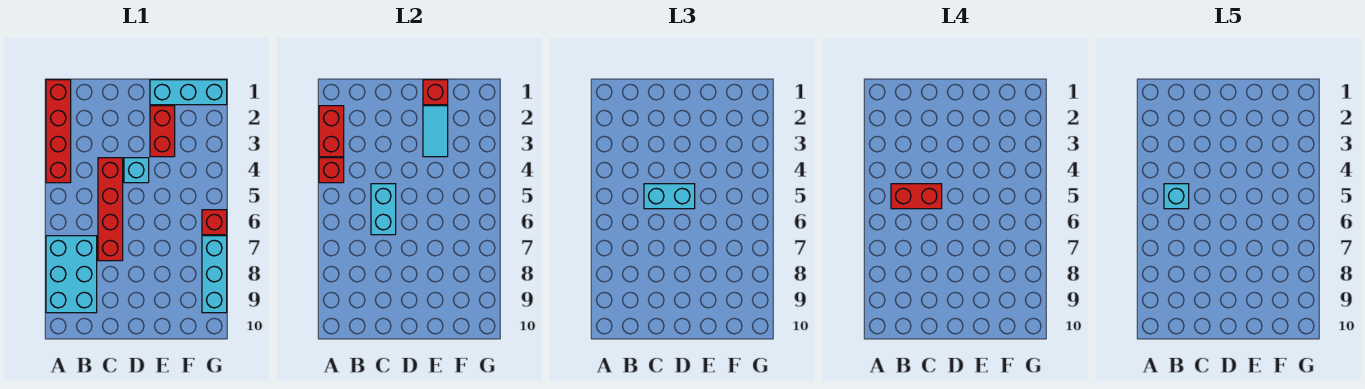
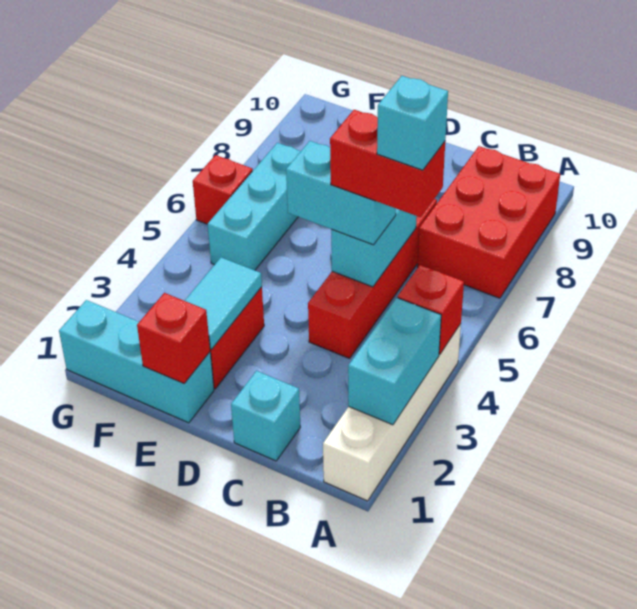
red brick A1:A4 level 1 -> white brick A1:A4 level 1
red brick A2:A3 level 2 -> cyan brick A2:A3 level 2
cyan brick A7:B9 level 1 -> red brick A7:B9 level 1
cyan brick D4 level 1 -> cyan brick C1 level 1
cyan brick G7:G9 level 1 -> cyan brick F5:F7 level 1

